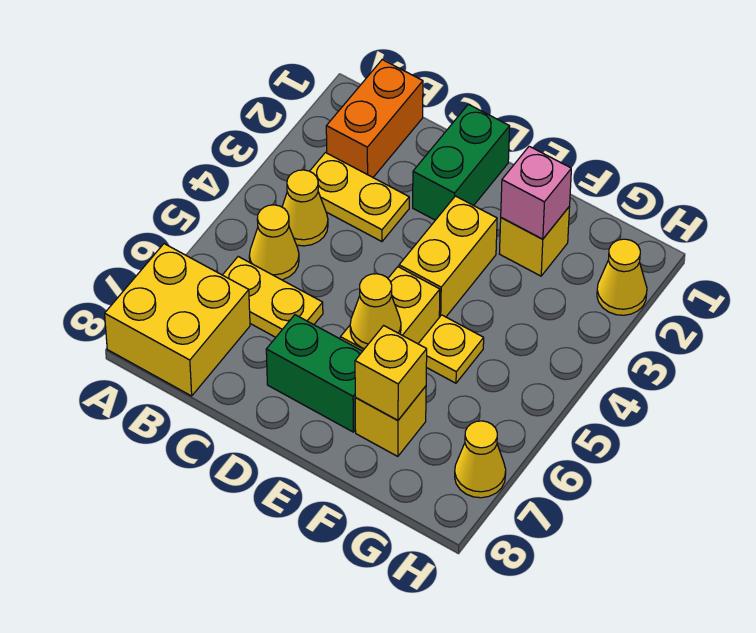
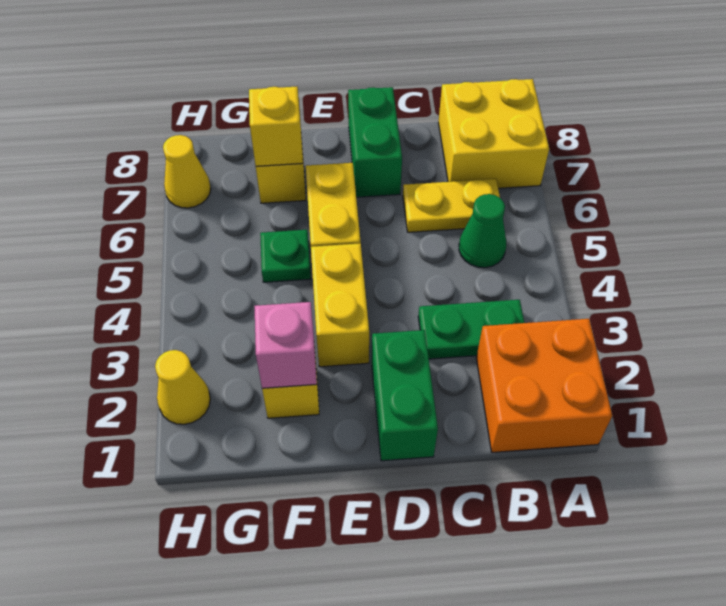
orange brick B1:B2 level 1 -> orange brick A1:B2 level 1
yellow plate B3:C3 level 1 -> green plate B3:C3 level 1
yellow cone B4 level 1 -> none
yellow cone B5 level 1 -> green cone B5 level 1
green brick D7:E7 level 1 -> green brick D7:D8 level 1
yellow cone E6 level 2 -> none
yellow plate F5 level 1 -> green plate F5 level 1

